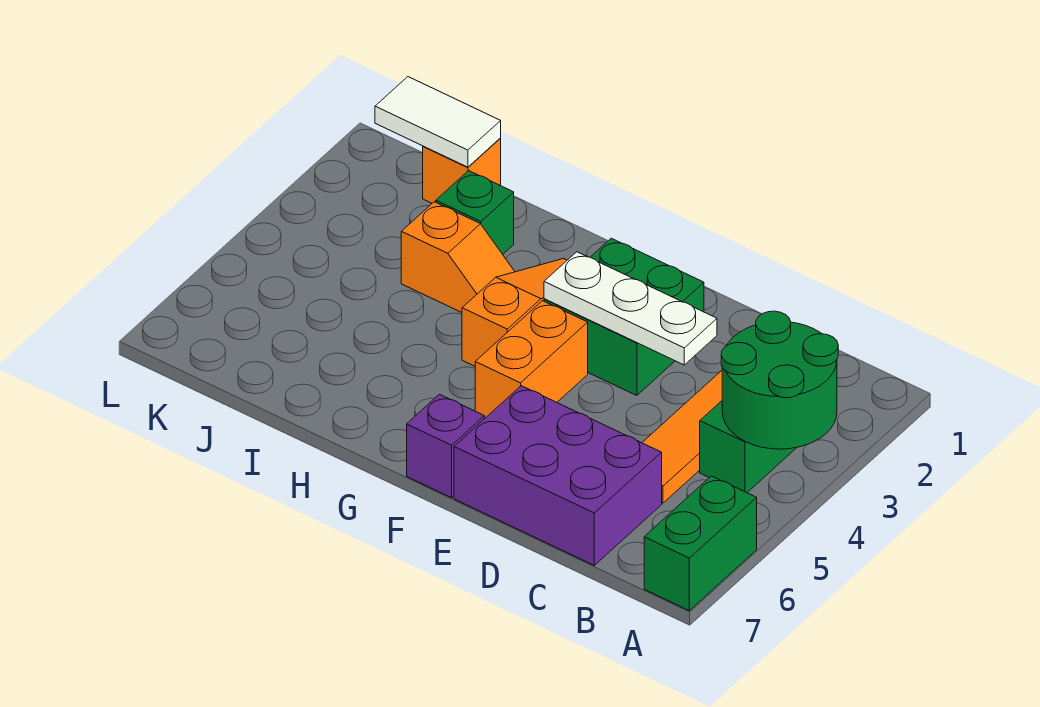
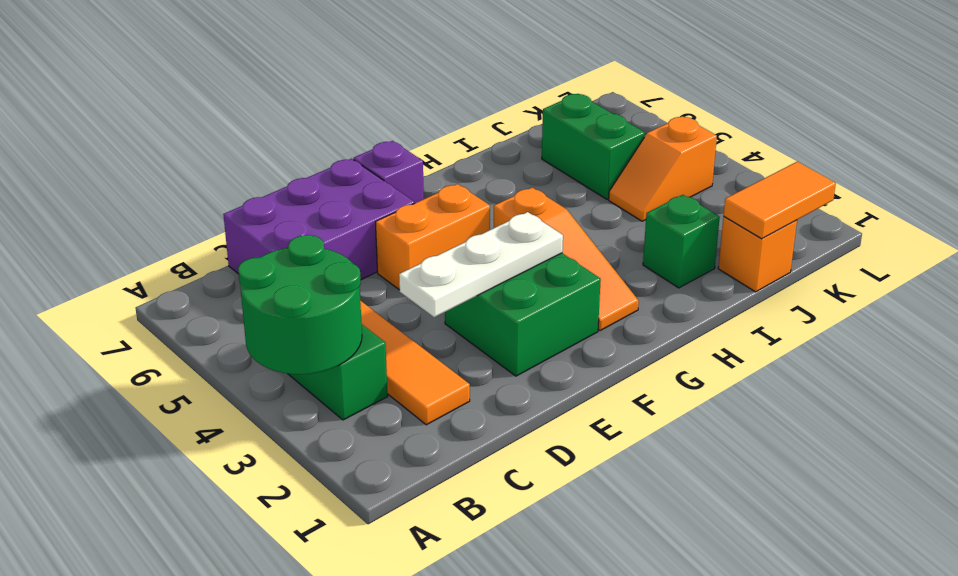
green brick A6:A7 level 1 -> green brick J5:J6 level 1
orange brick F4:F5 level 1 -> orange brick E5:F5 level 1
orange slope H3:I3 level 1 top I -> orange slope J4:K4 level 1 top K
white tile J1:K1 level 2 -> orange tile J1:K1 level 2

